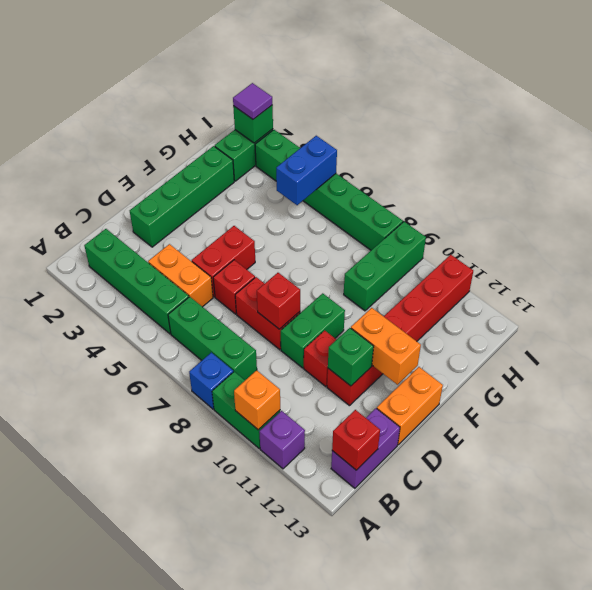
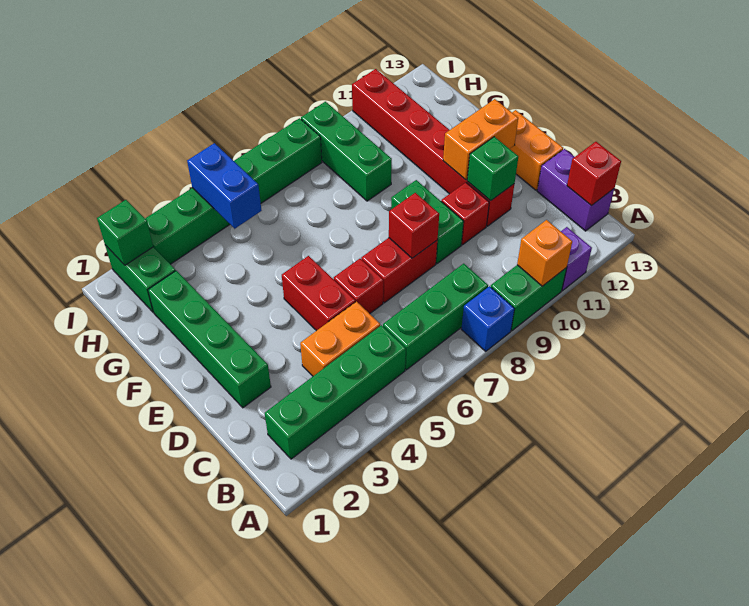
purple tile I2 level 3 -> none

